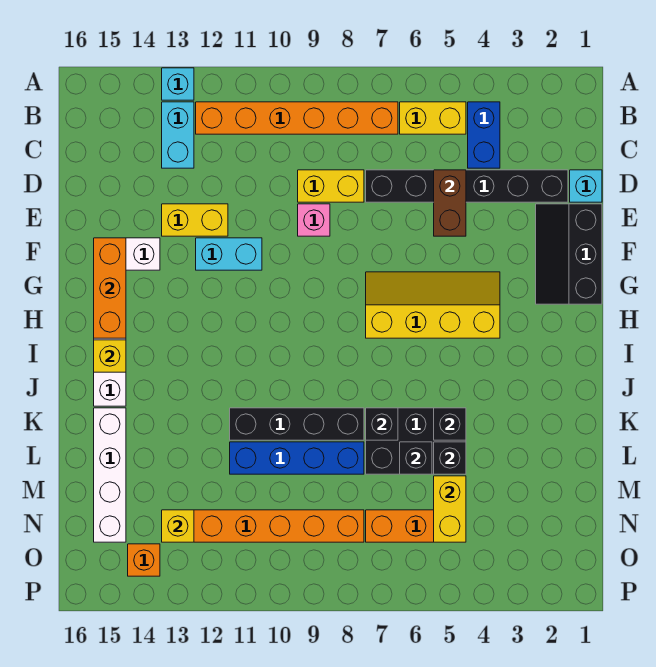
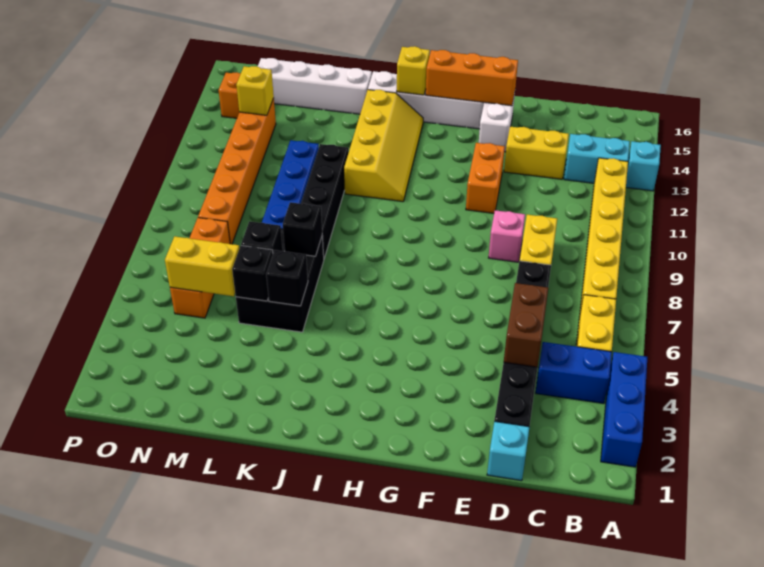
none -> blue brick A2:A4 level 1
orange brick B7:B12 level 1 -> yellow brick B7:B12 level 1
brown brick D5:E5 level 2 -> brown brick D4:D5 level 2
black slope E1:G2 level 1 top 1 -> none
yellow brick E12:E13 level 1 -> yellow brick D13:E13 level 1
cyan brick F11:F12 level 1 -> orange brick F11:F12 level 1
yellow slope G4:H7 level 1 top H -> yellow slope I11:J14 level 1 top J

